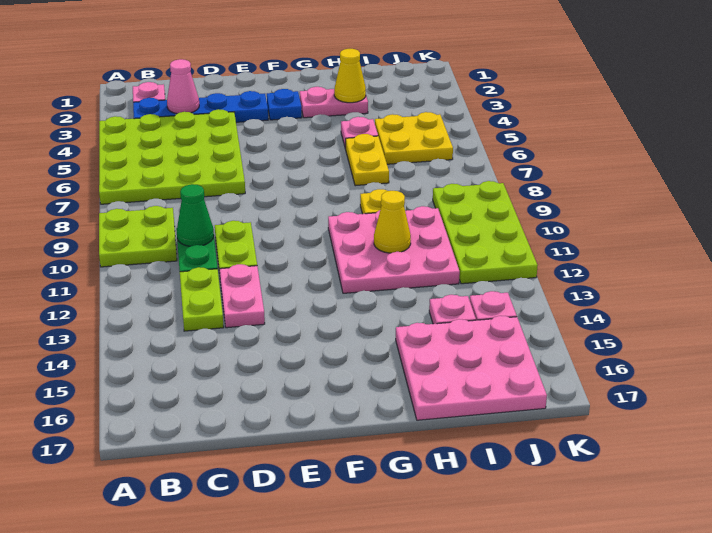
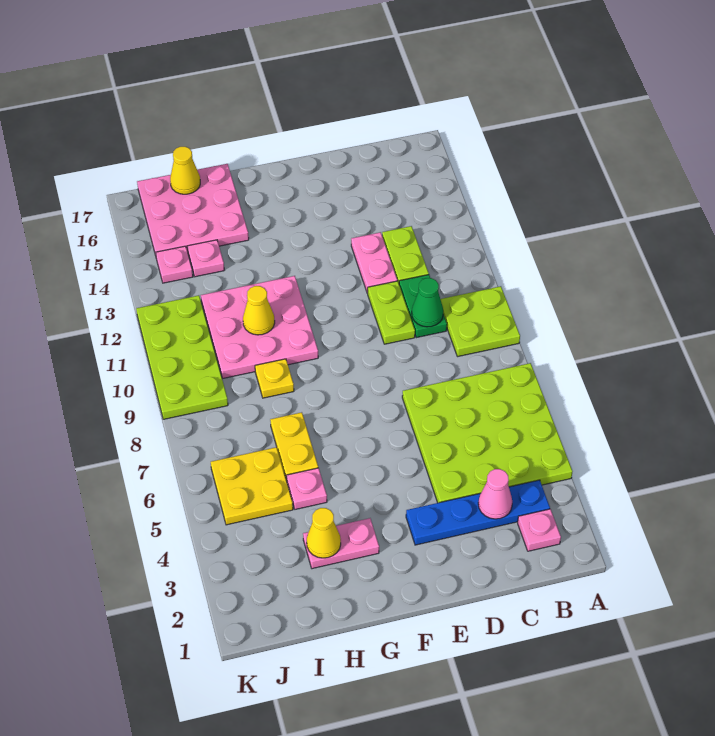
blue plate F3 level 1 -> none
none -> yellow cone I17 level 2

